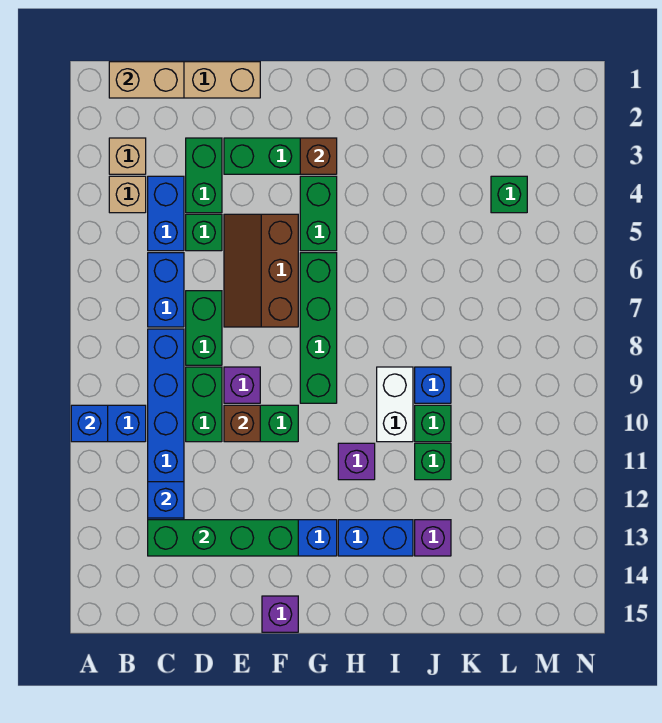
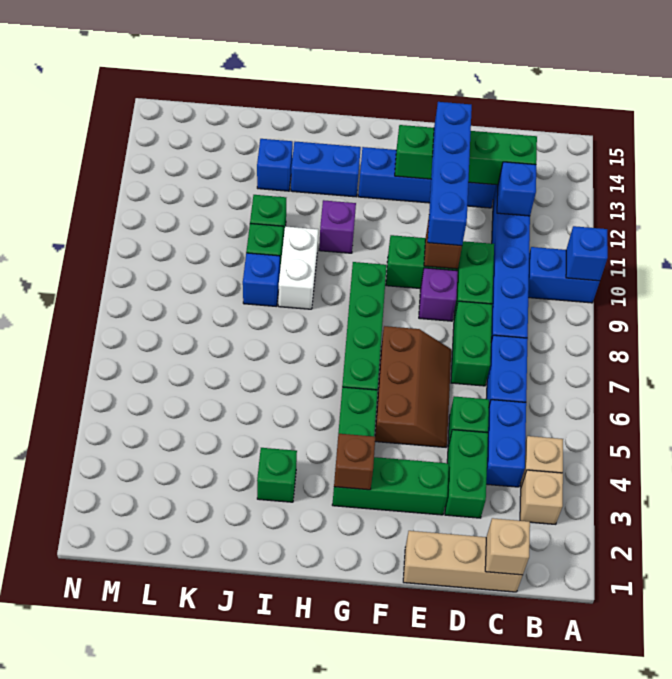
tan brick B1:C1 level 2 -> tan brick C1 level 2
none -> blue brick E10:E13 level 3
purple brick F15 level 1 -> none
purple brick J13 level 1 -> blue brick J13 level 1
green brick L4 level 1 -> green brick I3 level 1

